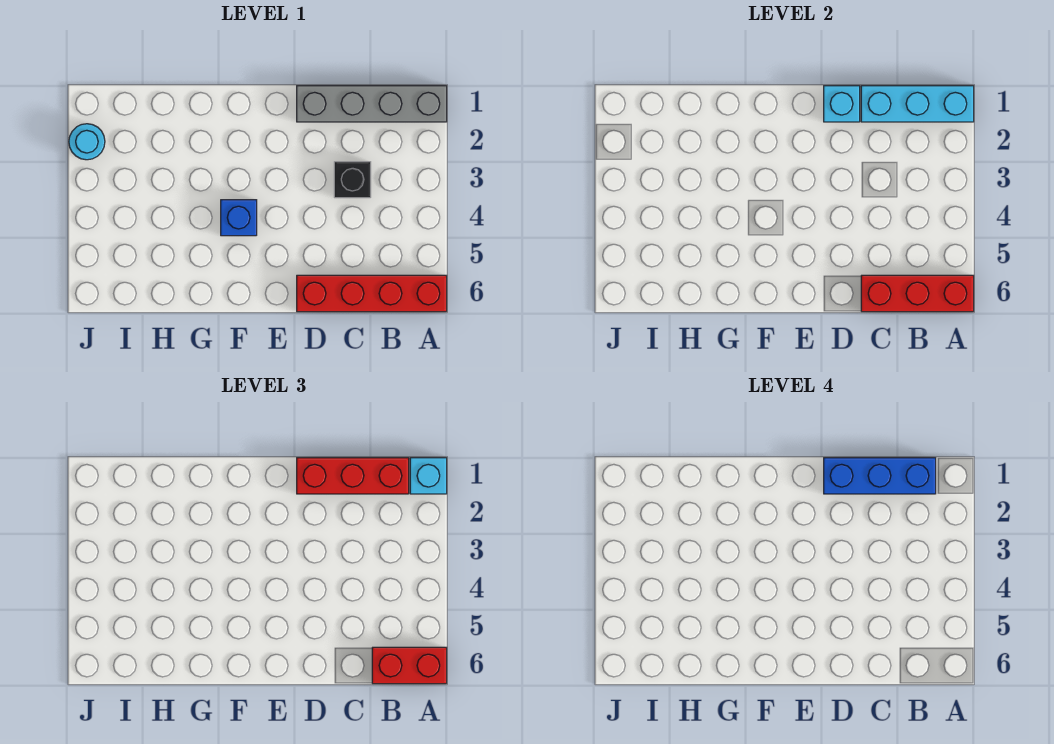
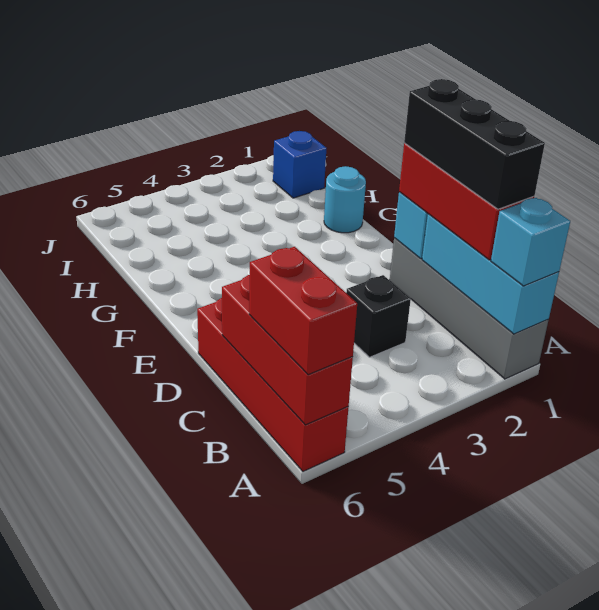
blue brick B1:D1 level 4 -> black brick B1:D1 level 4
blue brick F4 level 1 -> blue brick I1 level 1
cyan round brick J2 level 1 -> cyan round brick G1 level 1

